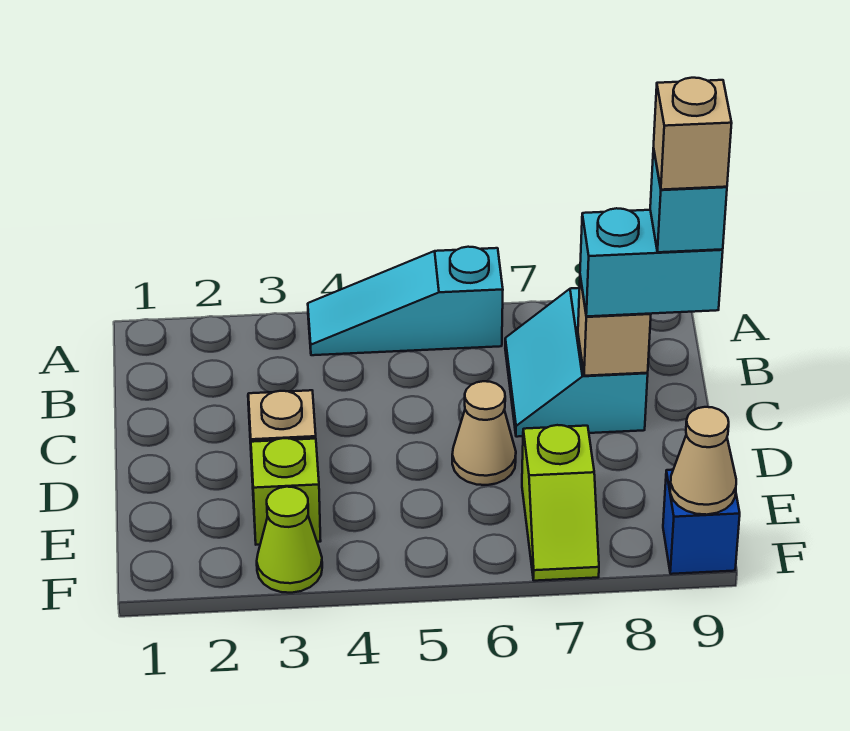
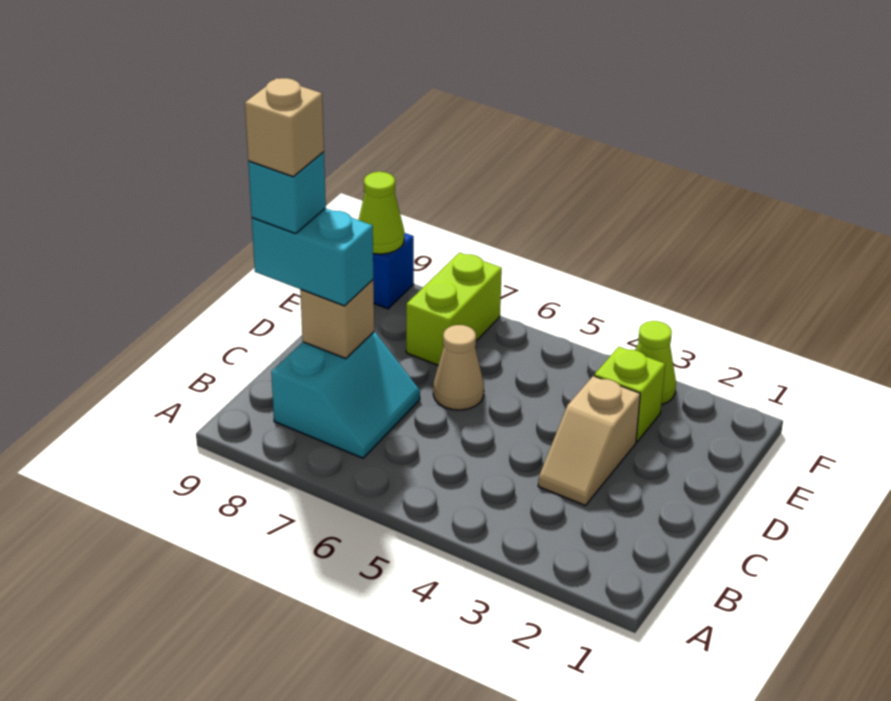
cyan slope A4:A6 level 1 top 6 -> none
lime slope E7:F7 level 1 top E -> lime brick E7:F7 level 1
tan cone F9 level 2 -> lime cone F9 level 2

